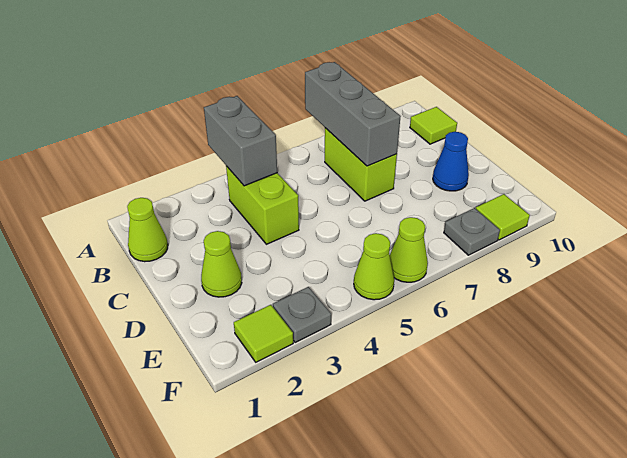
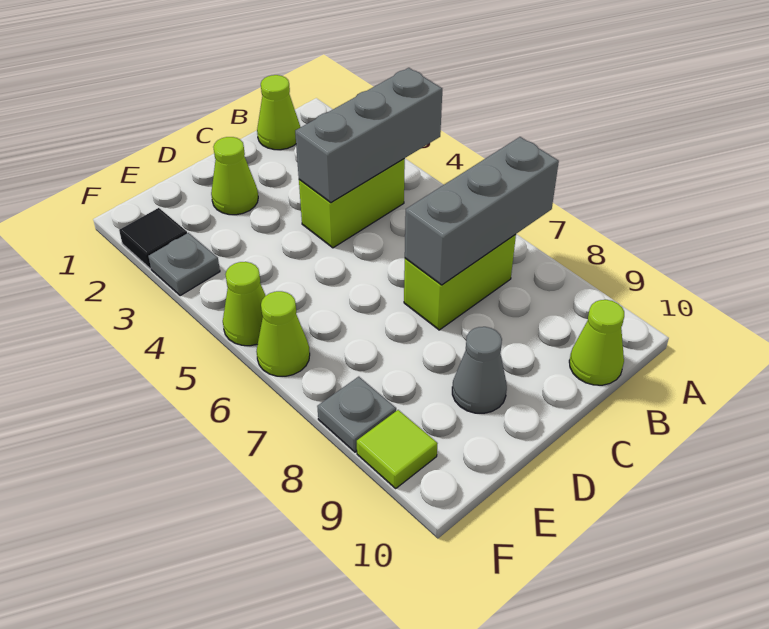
grey brick A4:B4 level 2 -> grey brick A4:C4 level 2
lime tile B10 level 1 -> lime cone B10 level 1
blue cone D9 level 1 -> grey cone D9 level 1
lime tile F2 level 1 -> black tile F2 level 1

